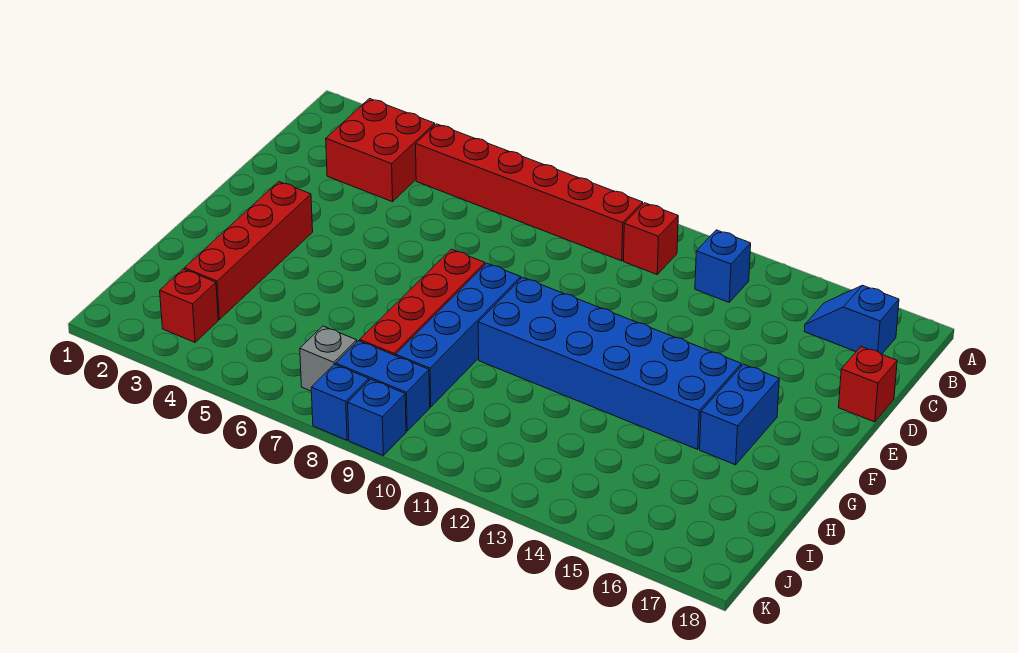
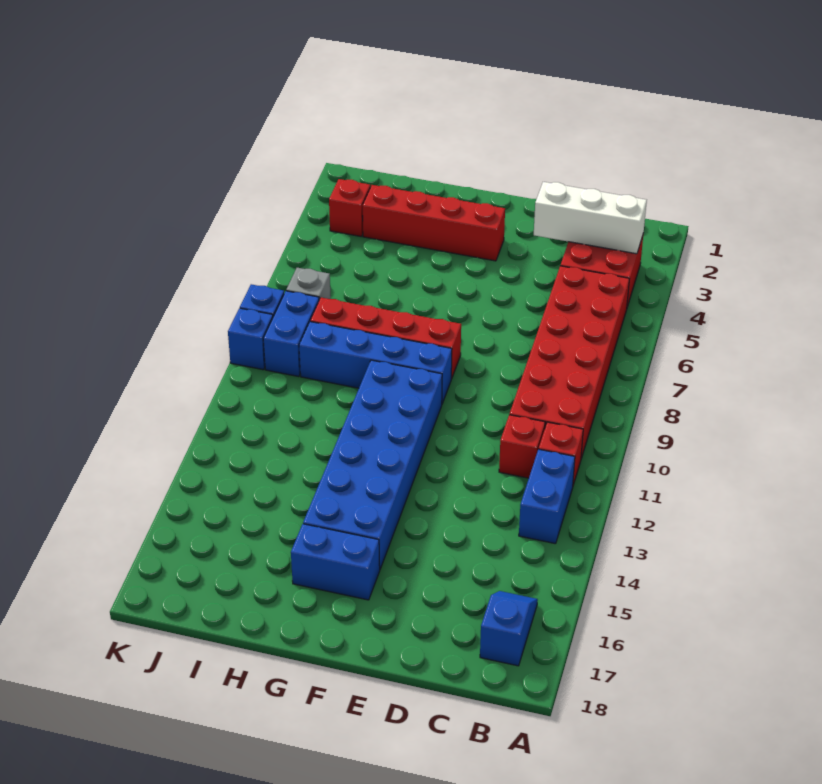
none -> white brick B3:D3 level 2
red brick B5:B10 level 1 -> red brick B5:C10 level 1
blue brick B13 level 1 -> blue brick B12:B13 level 1
red brick D18 level 1 -> red brick C11 level 1

